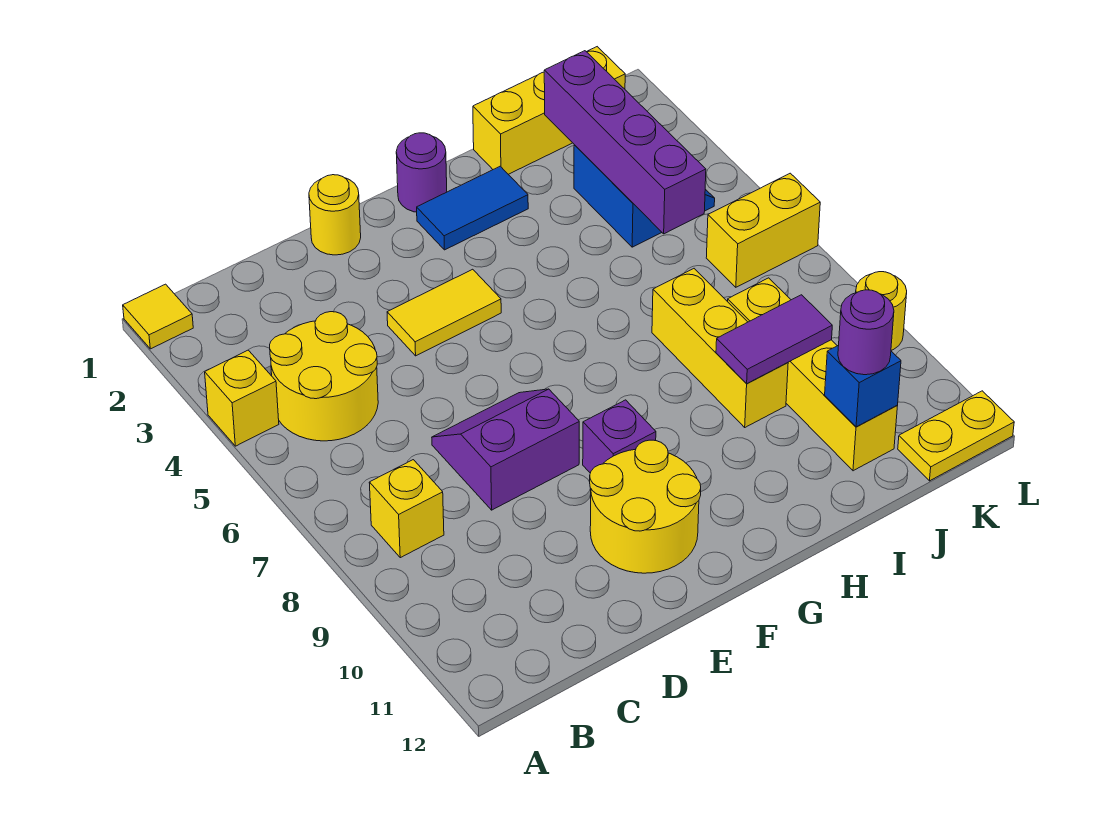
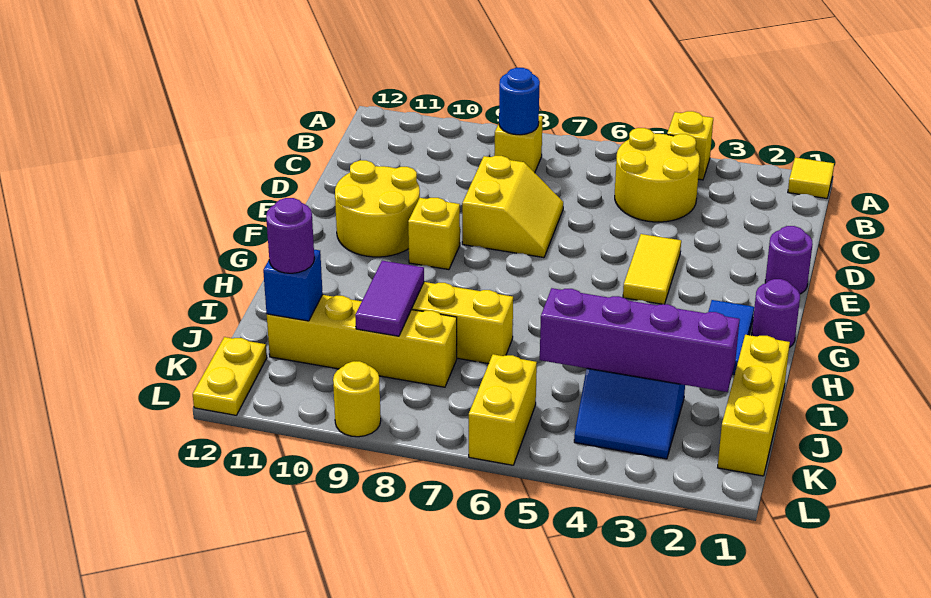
none -> blue round brick B8 level 2
purple slope D7:E8 level 1 top 8 -> yellow slope D7:E8 level 1 top 8
yellow round brick E1 level 1 -> purple round brick E1 level 1
purple brick F9 level 1 -> yellow brick F9 level 1

